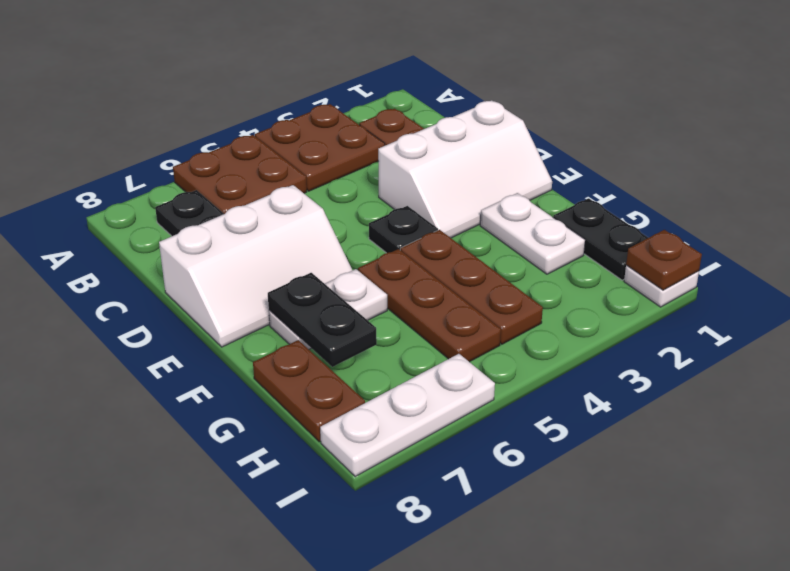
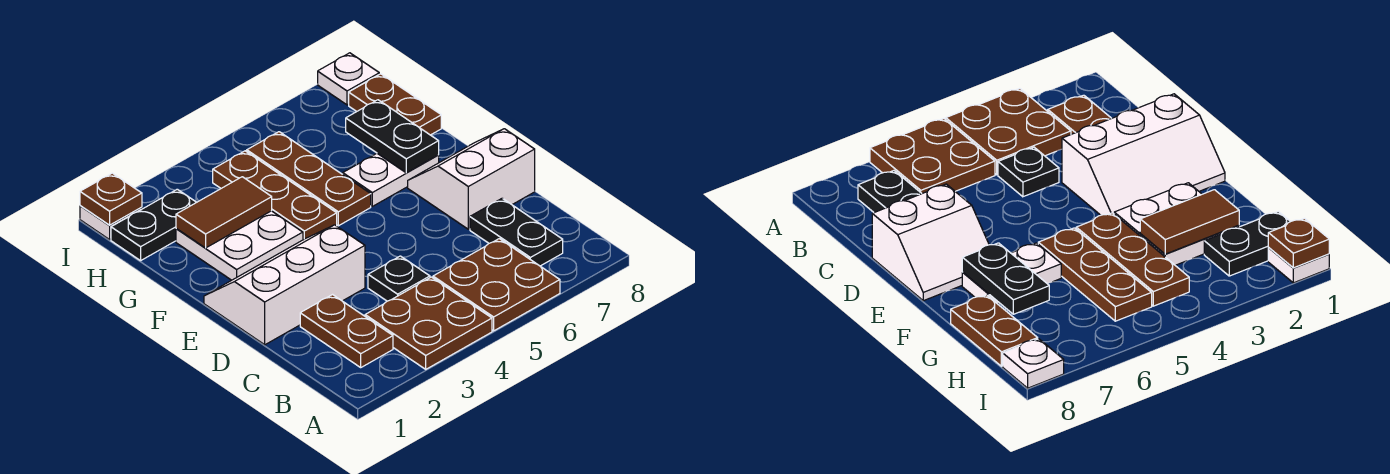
white slope D6:E8 level 1 top D -> white slope D7:E8 level 1 top D
black plate E4 level 1 -> black plate C4 level 1
white plate F2:G2 level 1 -> white plate F2:G3 level 1
black plate G1:H1 level 1 -> black plate H1:H2 level 1
none -> brown tile G2:G3 level 2
white plate I6:I8 level 1 -> white plate I8 level 1

